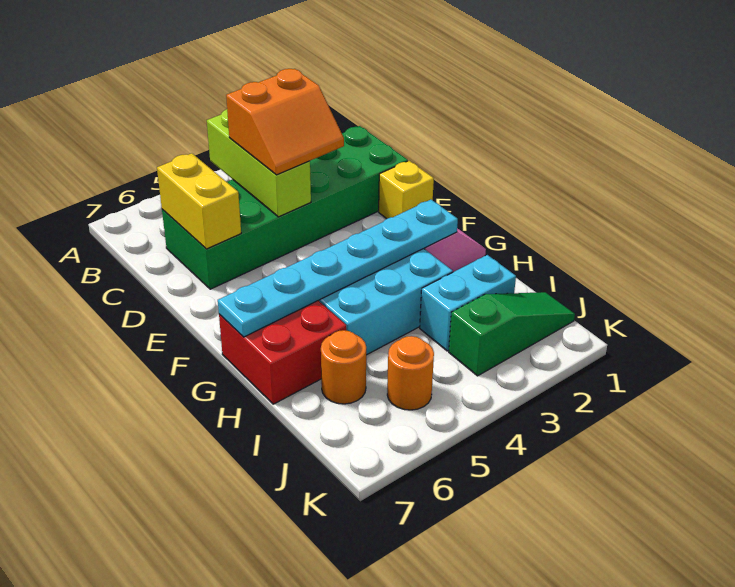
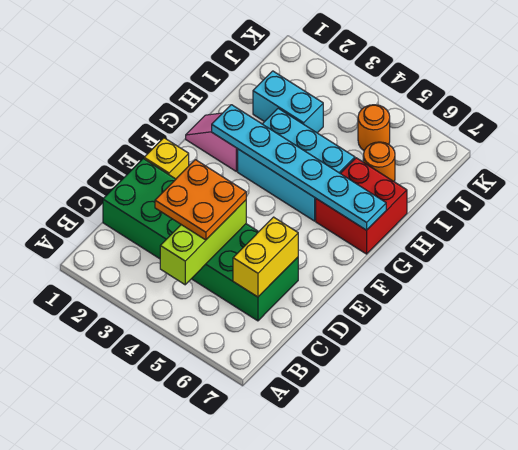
orange slope C3:D4 level 3 top C -> orange plate C3:D4 level 3
green slope J1:J3 level 1 top 3 -> none

